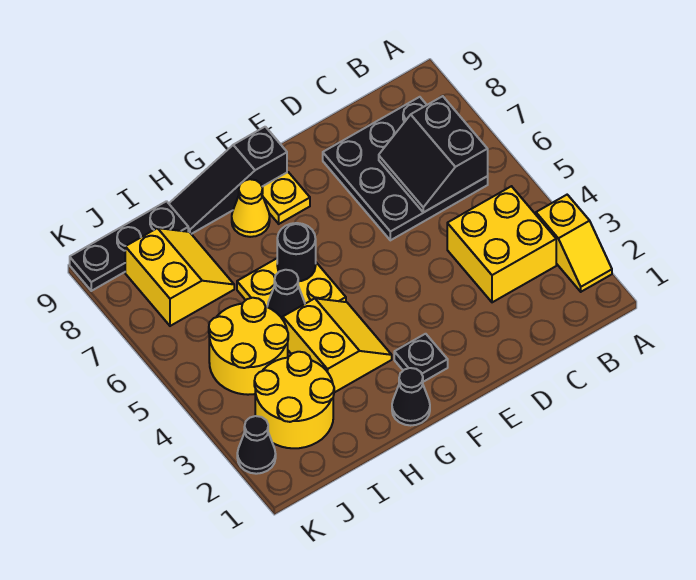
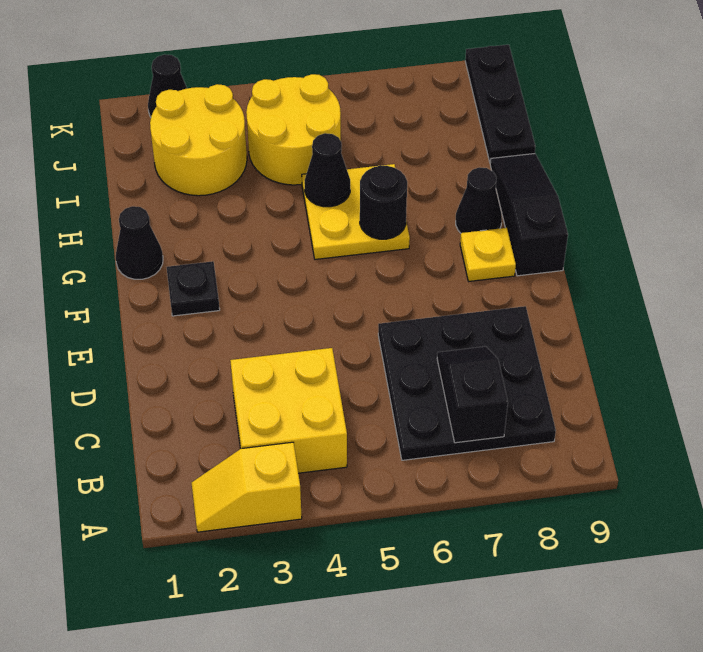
black slope B6:C7 level 2 top B -> black slope B7:C7 level 2 top B
yellow slope G3:H4 level 1 top H -> none
yellow cone G8 level 1 -> black cone G8 level 1
yellow slope I7:J8 level 1 top J -> none

